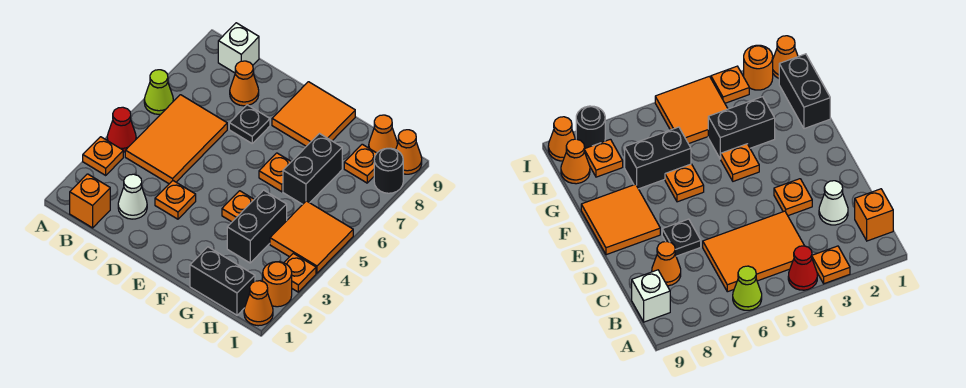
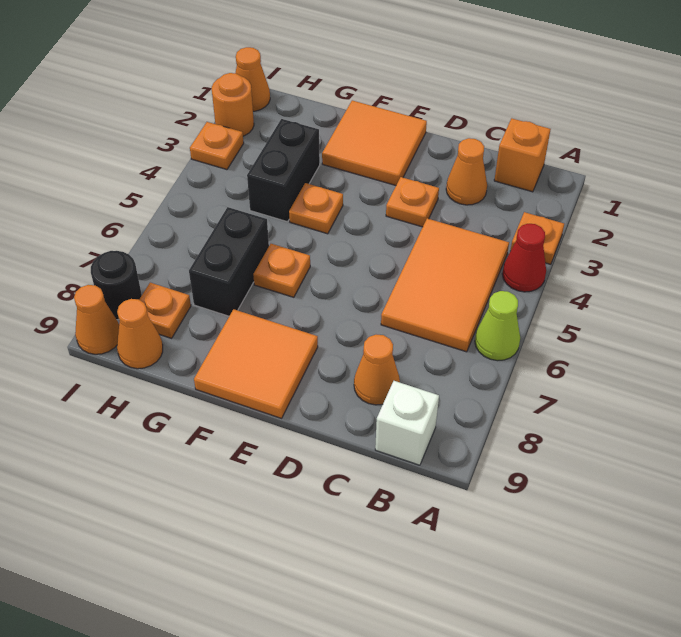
white cone C2 level 1 -> orange cone C2 level 1
black plate D7 level 1 -> none
black brick G1:H1 level 1 -> none
orange tile H4:I5 level 1 -> orange tile E1:F2 level 1

